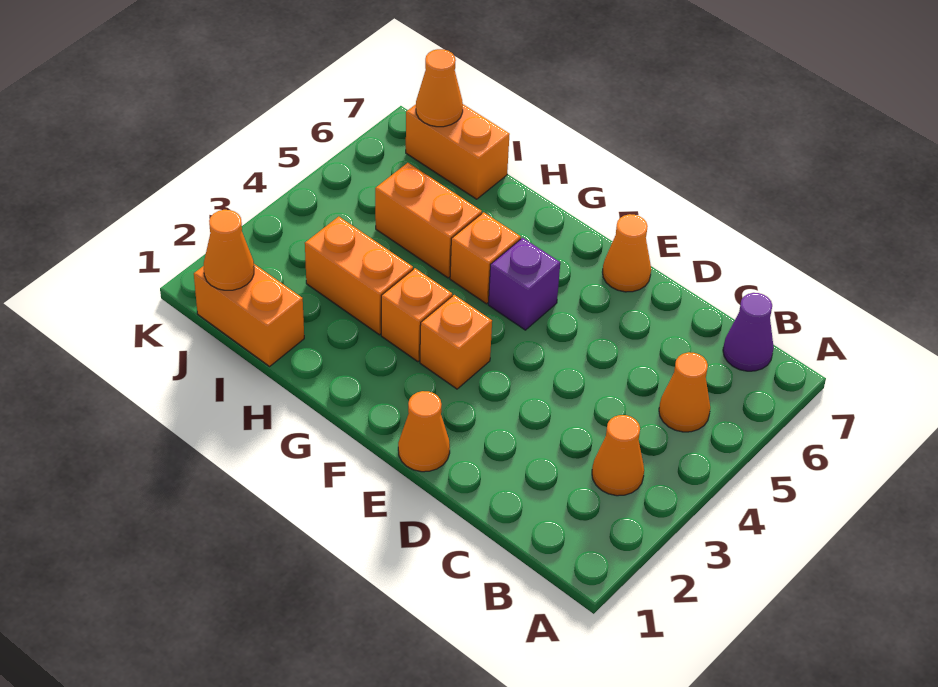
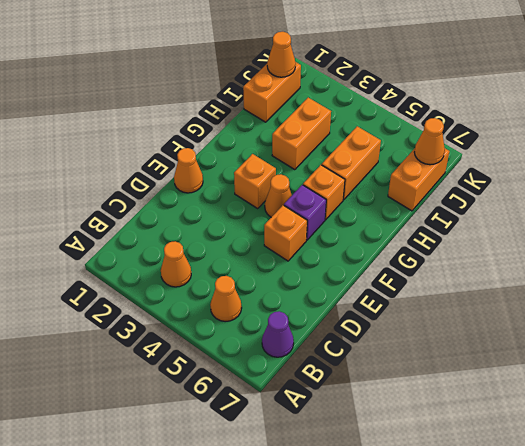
orange cone E7 level 1 -> orange cone F4 level 1
orange brick G3 level 1 -> orange brick E5 level 1

